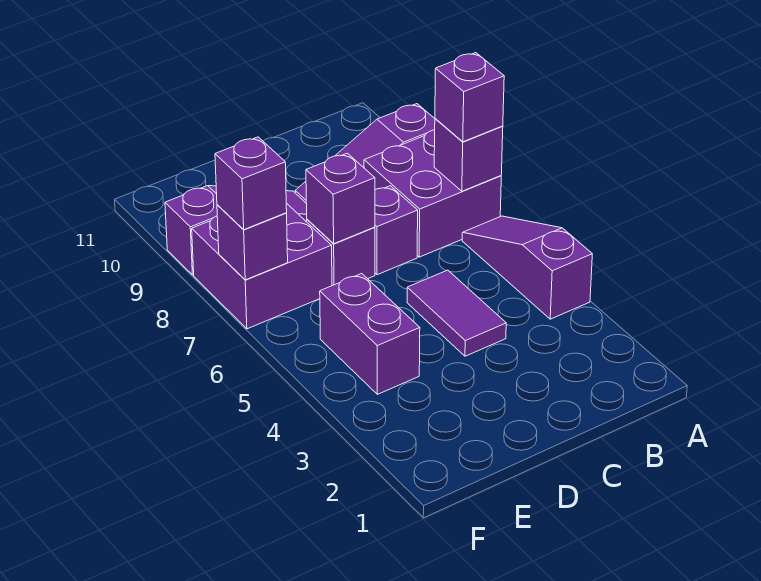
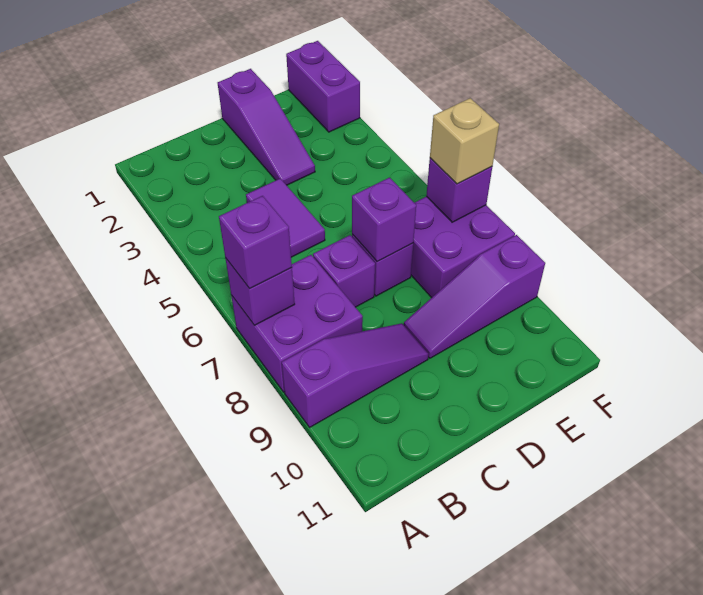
purple slope A4:A6 level 1 top 4 -> purple slope D1:D3 level 1 top 1
purple brick E4:E5 level 1 -> purple brick F1:F2 level 1
purple brick F7 level 3 -> tan brick F7 level 3

